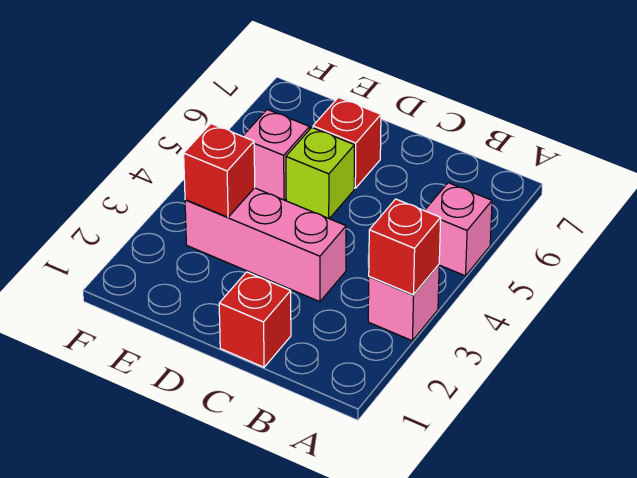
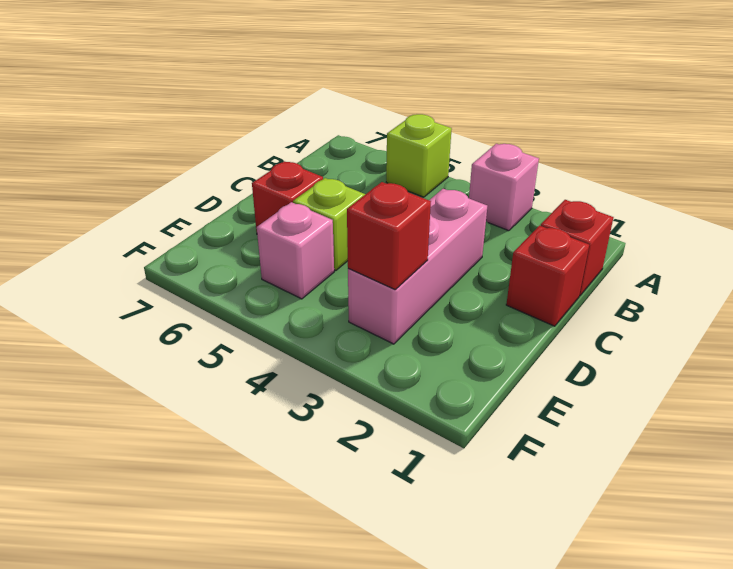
red brick A3 level 2 -> red brick B1 level 1
pink brick A5 level 1 -> lime brick A5 level 1

